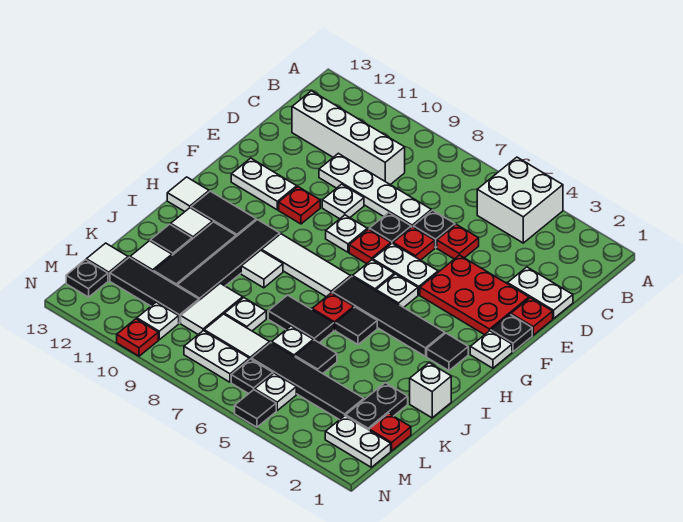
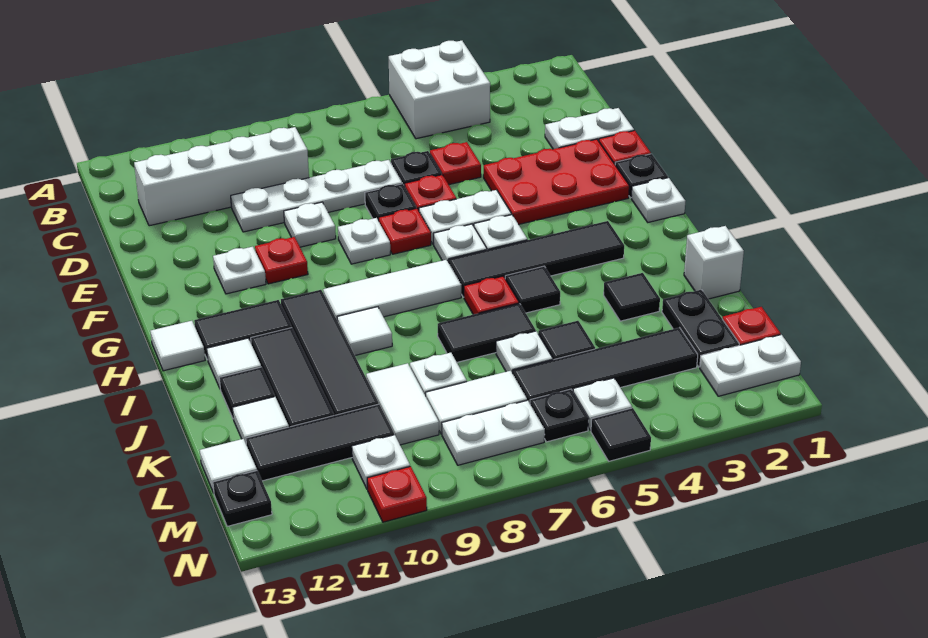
white plate F11:F12 level 1 -> white plate F11 level 1
black tile H2 level 1 -> black tile J3 level 1

